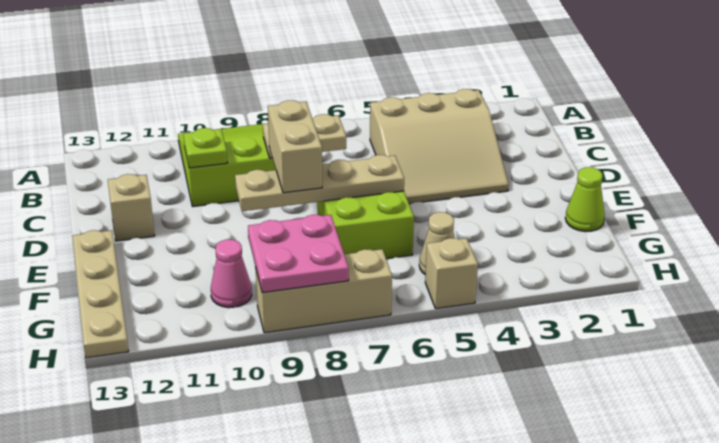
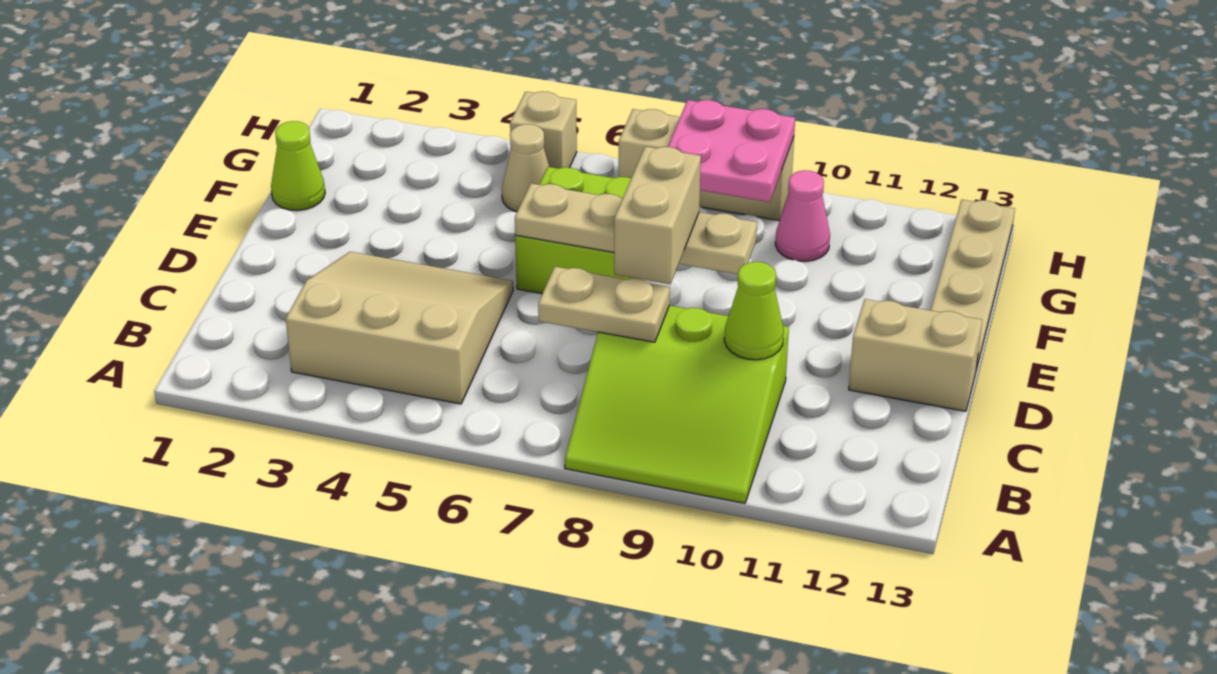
lime plate C10 level 2 -> lime cone C10 level 2
tan brick D12 level 1 -> tan brick D12:D13 level 1

